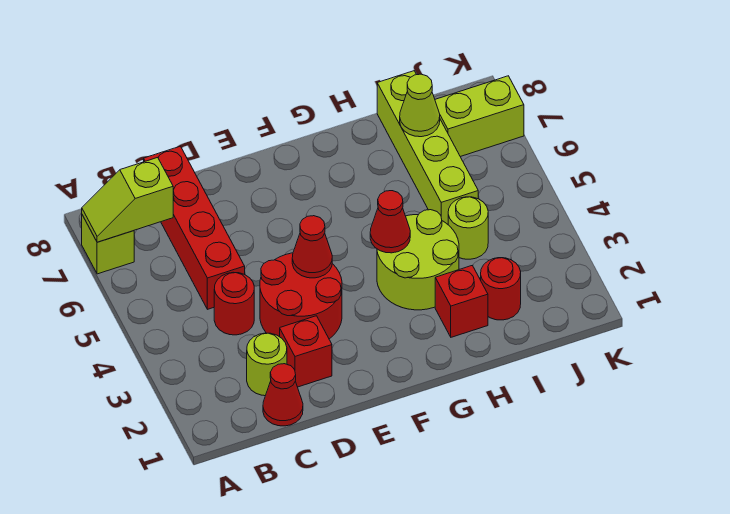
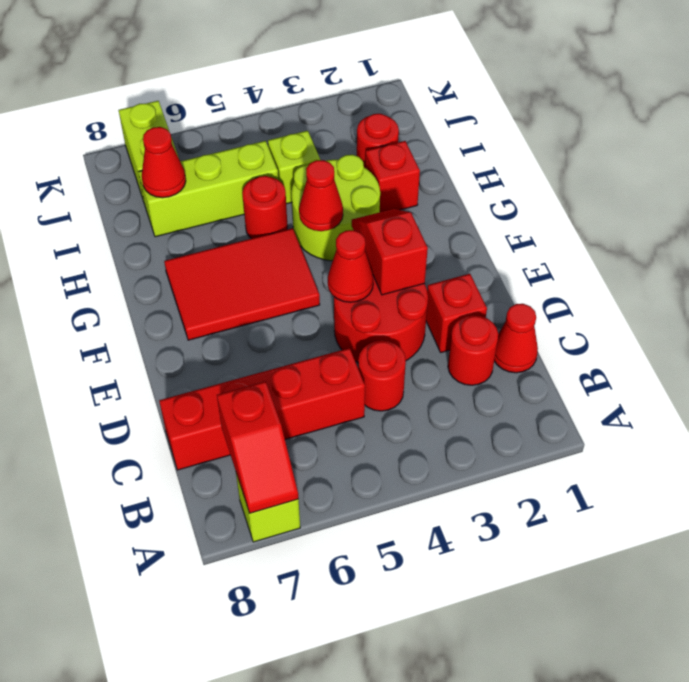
lime slope A7:B7 level 2 top B -> red slope A7:B7 level 2 top B
lime round brick C2 level 1 -> red round brick C2 level 1
none -> red slope E3:F3 level 2 top E
none -> red tile F5:G7 level 1
none -> red round brick H5 level 1
lime round brick I4 level 1 -> lime brick I4 level 1
lime brick I5:I8 level 1 -> lime brick I5:I7 level 1
lime cone I7 level 2 -> red cone I7 level 2

